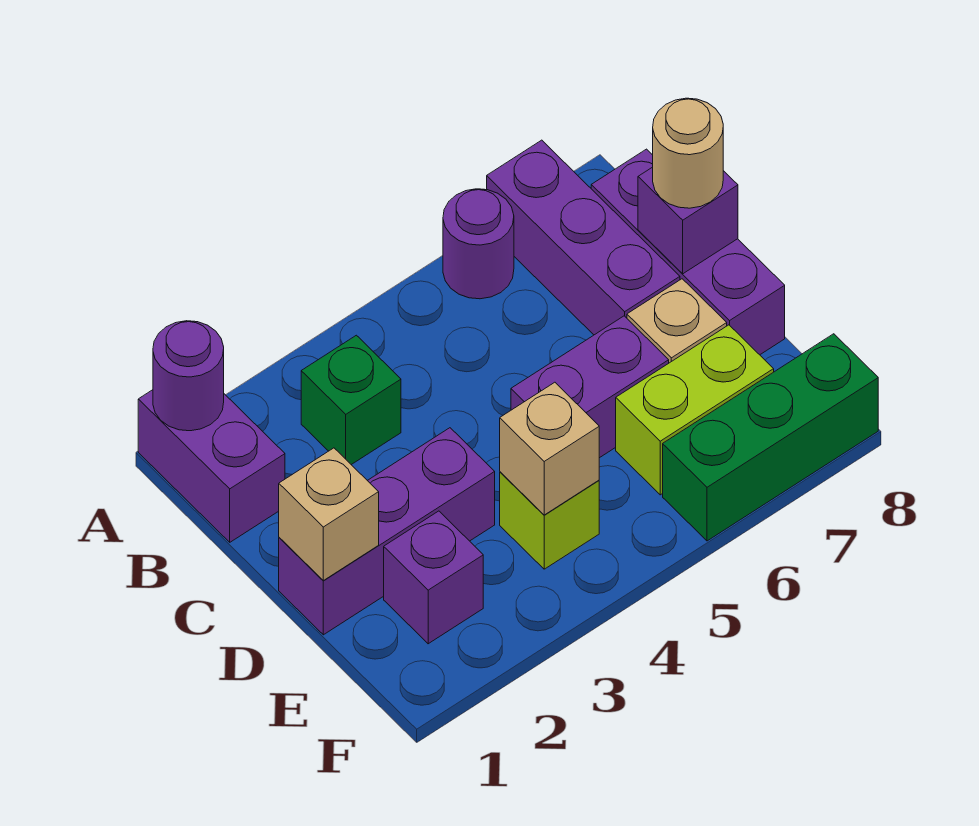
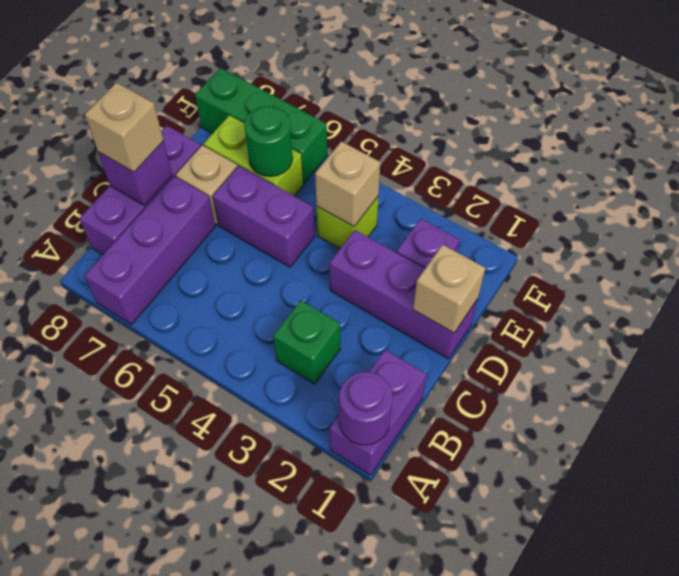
purple round brick A6 level 1 -> none
tan round brick C8 level 3 -> tan brick C8 level 3
none -> green round brick E6 level 2

